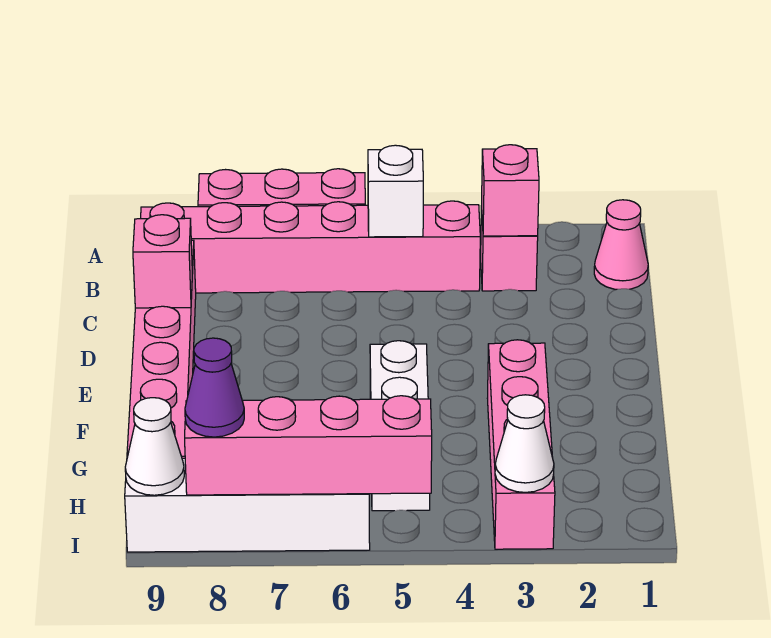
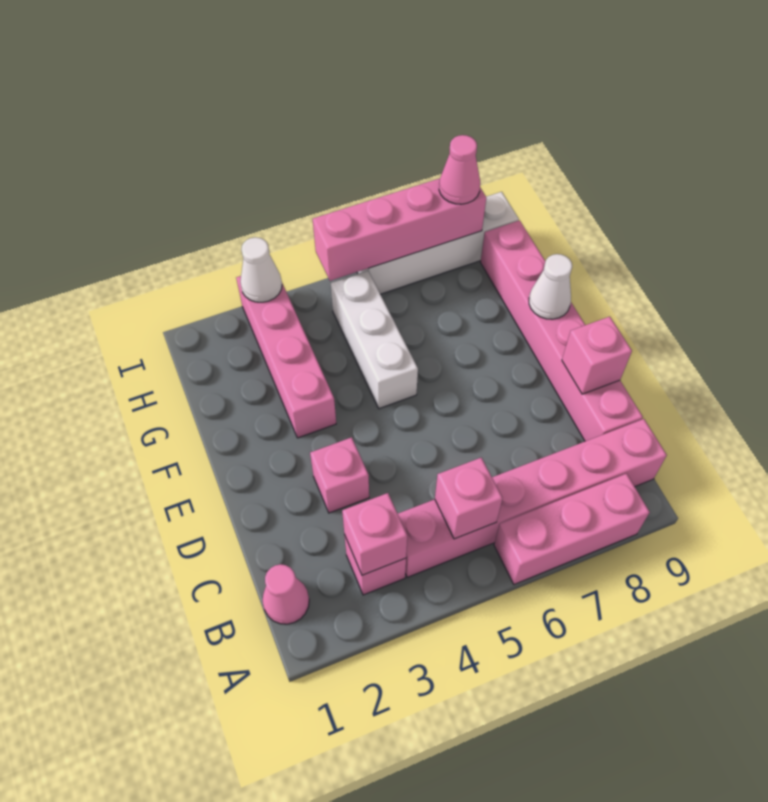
white brick B5 level 2 -> pink brick B5 level 2
none -> pink brick D3 level 1
purple cone I8 level 3 -> pink cone I8 level 3
white cone I9 level 2 -> white cone F9 level 2

